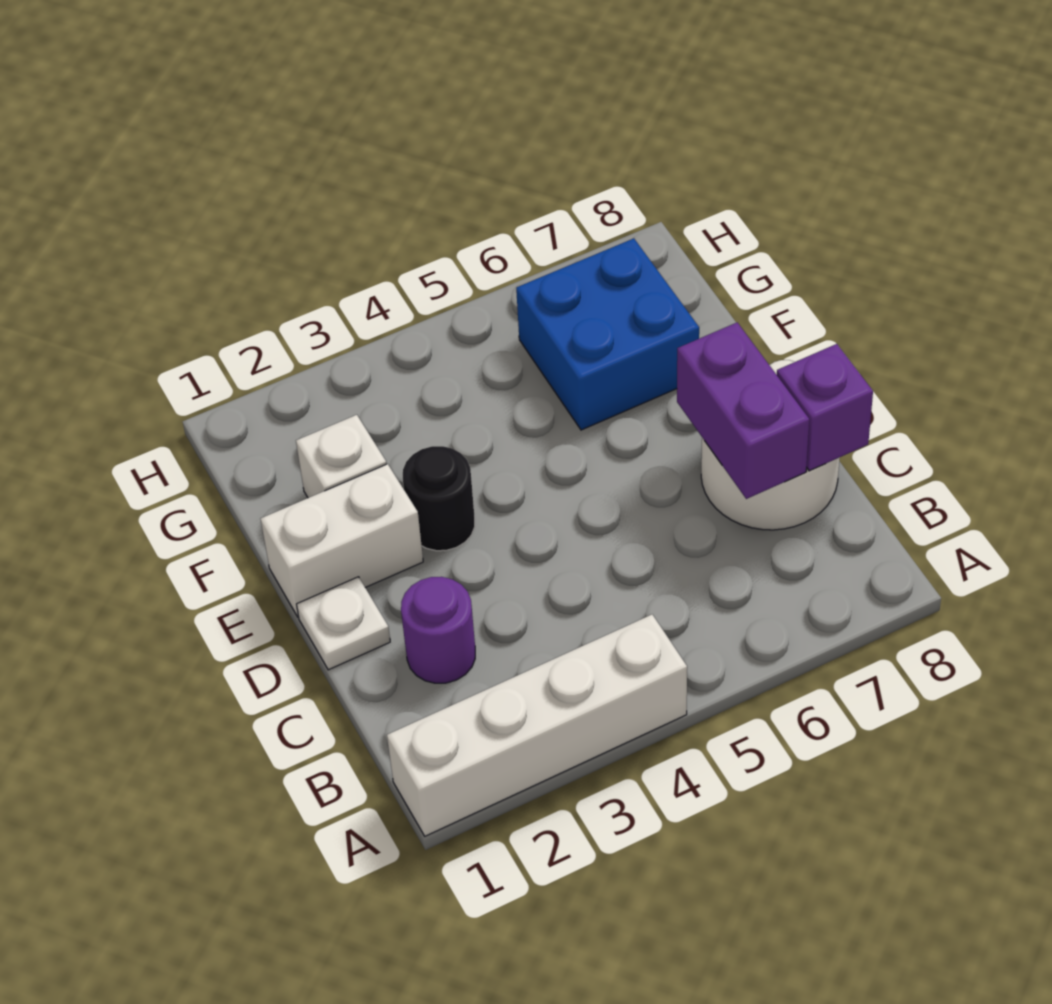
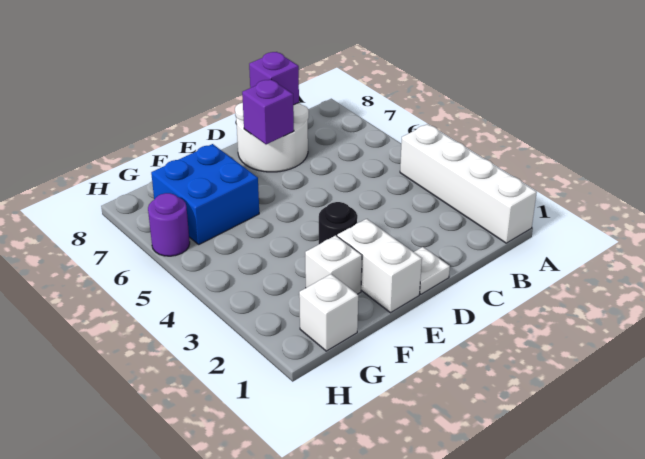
purple round brick C2 level 1 -> purple round brick H6 level 1
purple brick C7:D7 level 2 -> purple brick D7 level 2
none -> white brick G1 level 1

